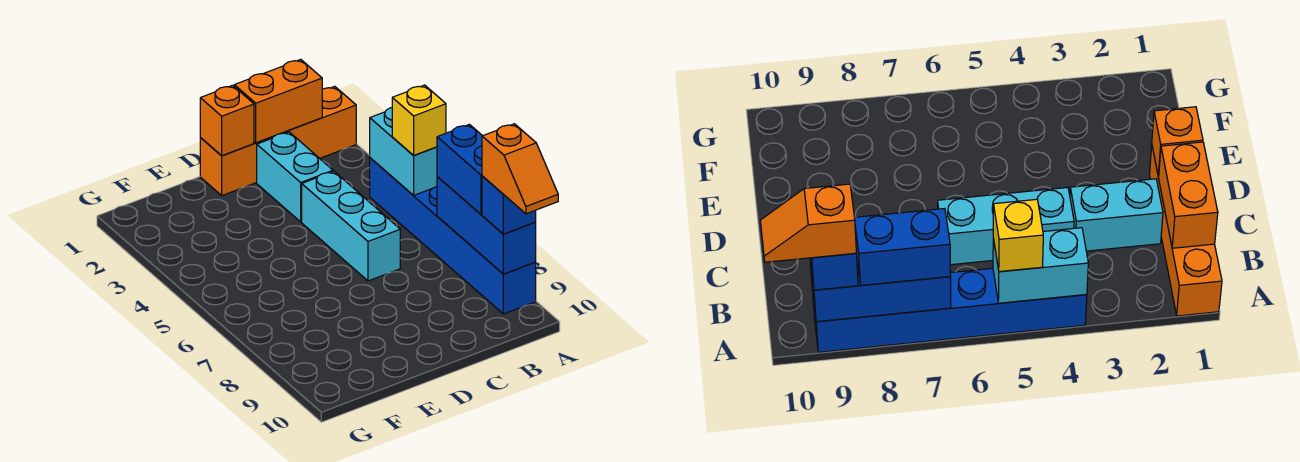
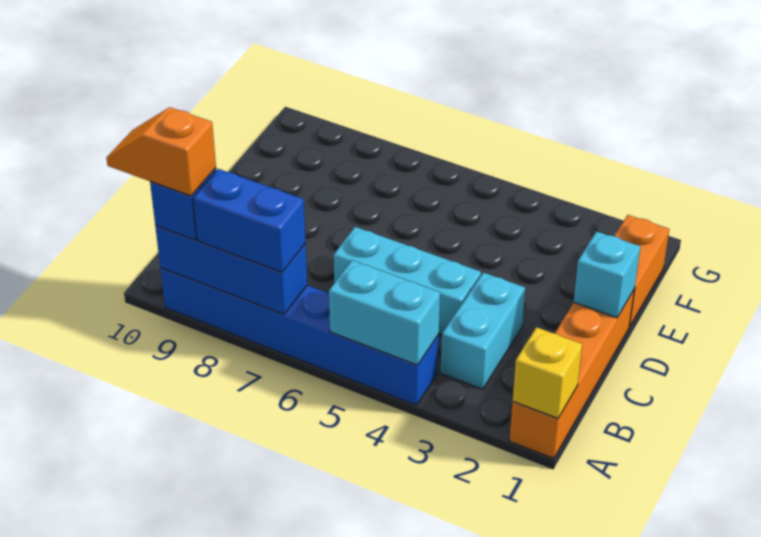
yellow brick A5 level 3 -> yellow brick A1 level 2
orange brick B1:C1 level 2 -> orange brick E1:F1 level 1
cyan brick C2:C3 level 1 -> cyan brick B3:C3 level 1
orange brick D1 level 2 -> cyan brick D1 level 2

